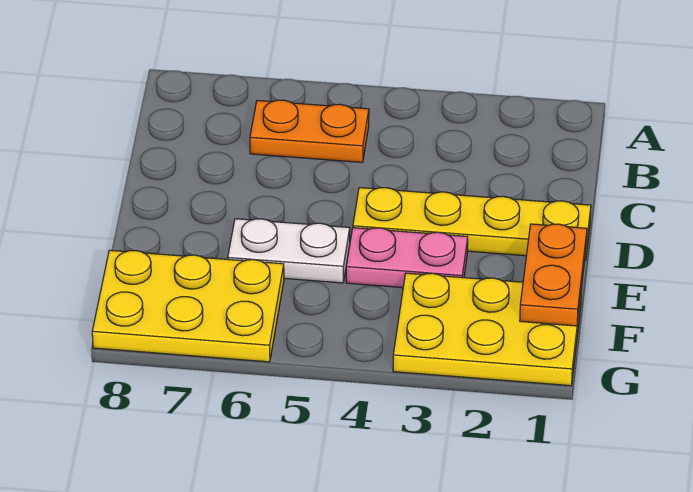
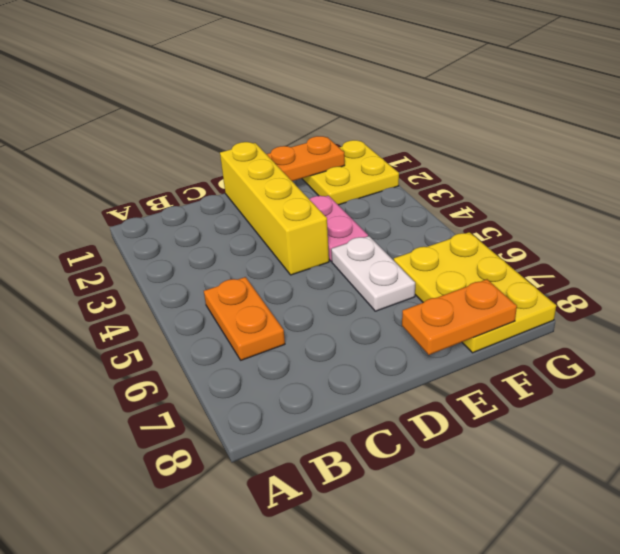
yellow plate D1:D4 level 1 -> yellow brick D1:D4 level 1
none -> orange plate E8:F8 level 2
yellow plate F1:G3 level 1 -> yellow plate F1:G2 level 1

